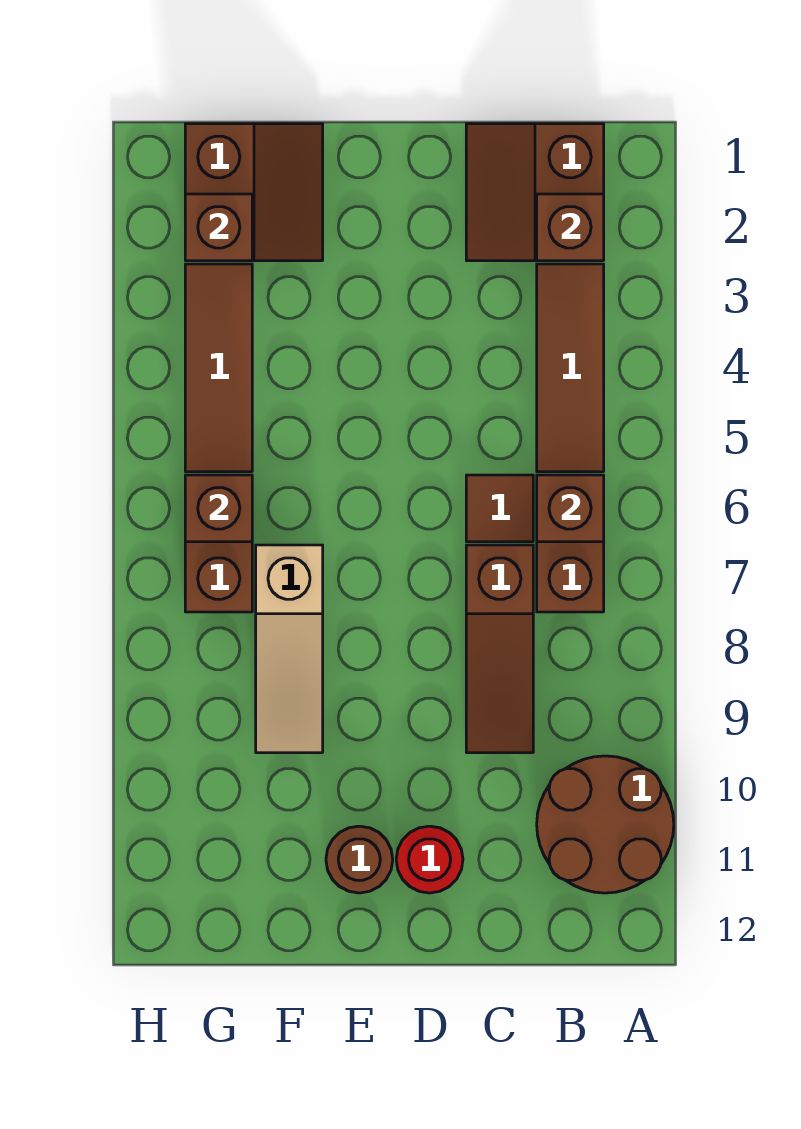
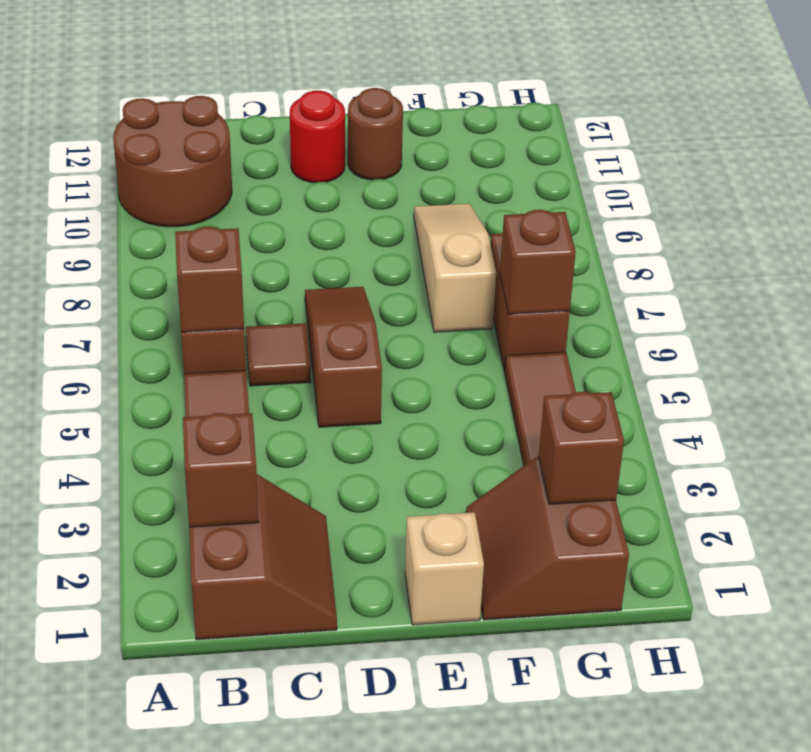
brown slope C7:C9 level 1 top 7 -> brown slope D5:D7 level 1 top 5
none -> tan brick E1 level 1

